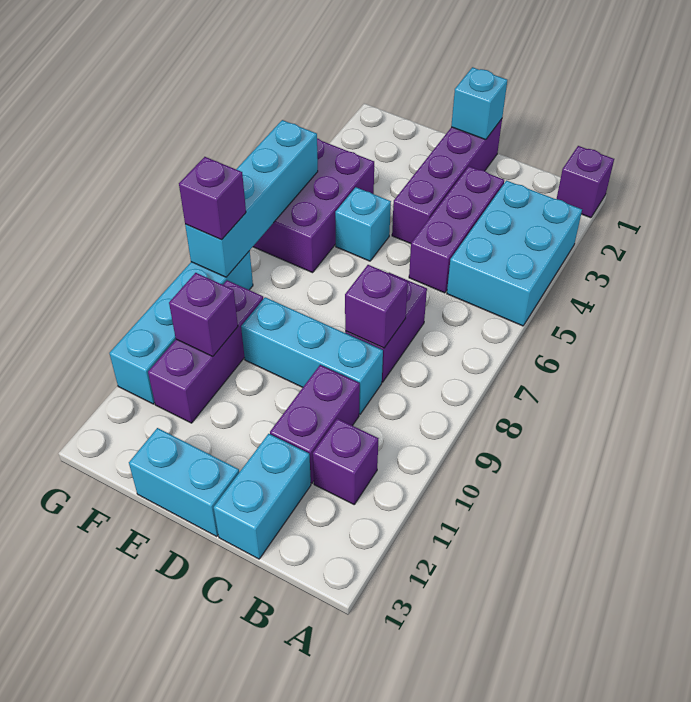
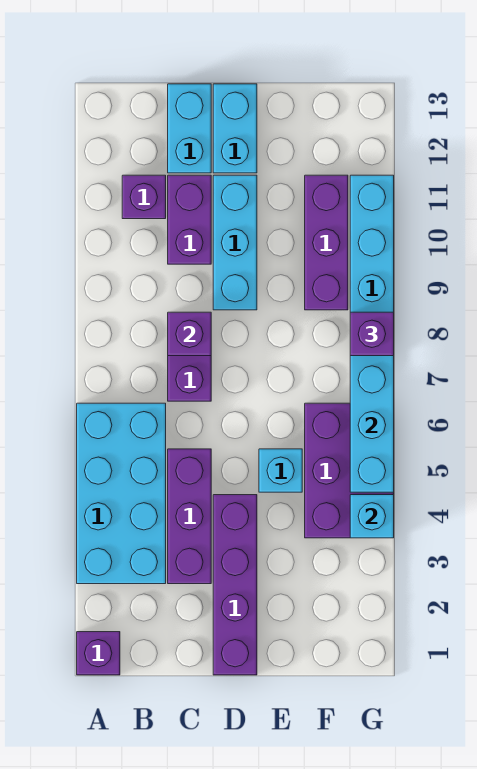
cyan brick A3:B5 level 1 -> cyan brick A3:B6 level 1
cyan brick C9:E9 level 1 -> cyan brick D9:D11 level 1
cyan brick D1 level 2 -> cyan brick G4 level 2
cyan brick D13:E13 level 1 -> cyan brick D12:D13 level 1
purple brick F10 level 2 -> none

